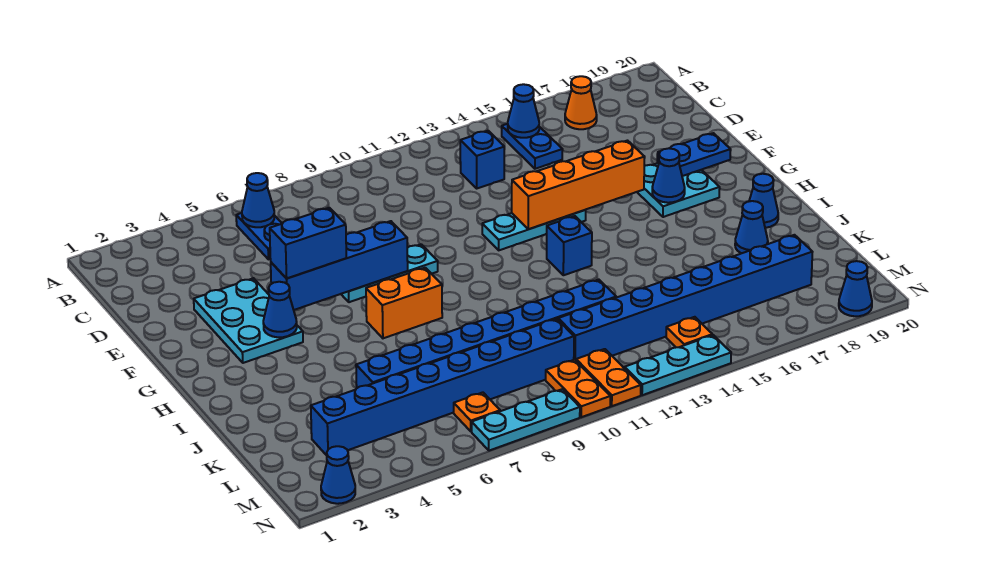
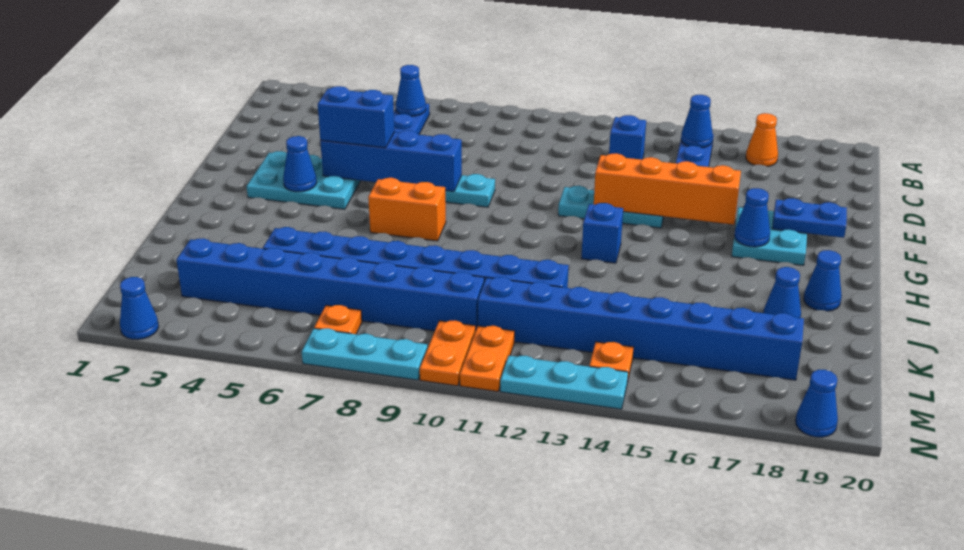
cyan plate E3:G4 level 1 -> cyan plate F3:G5 level 1

